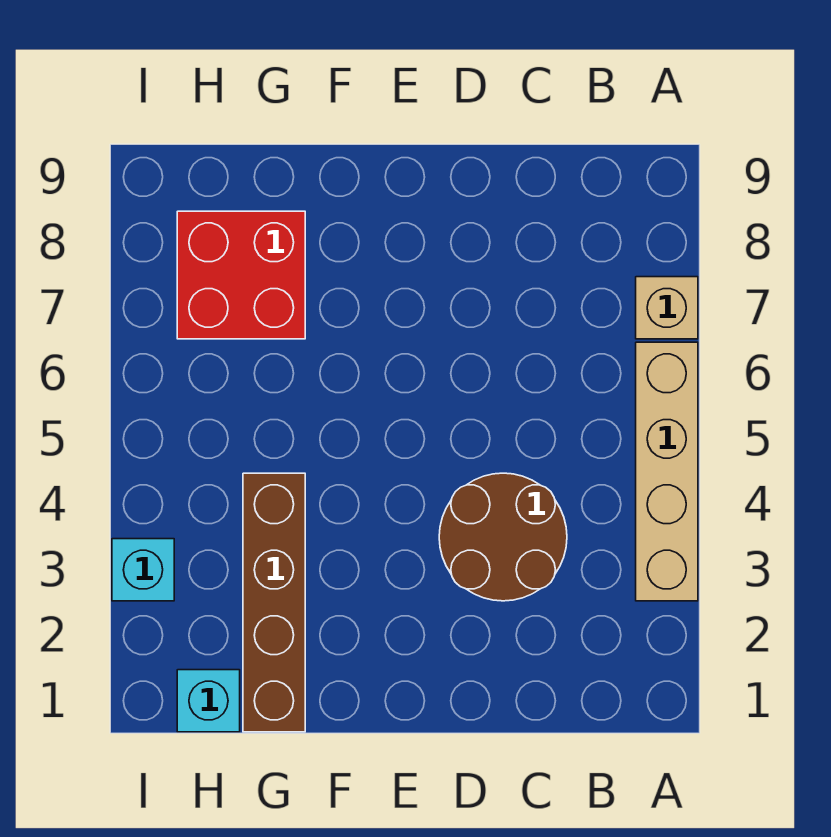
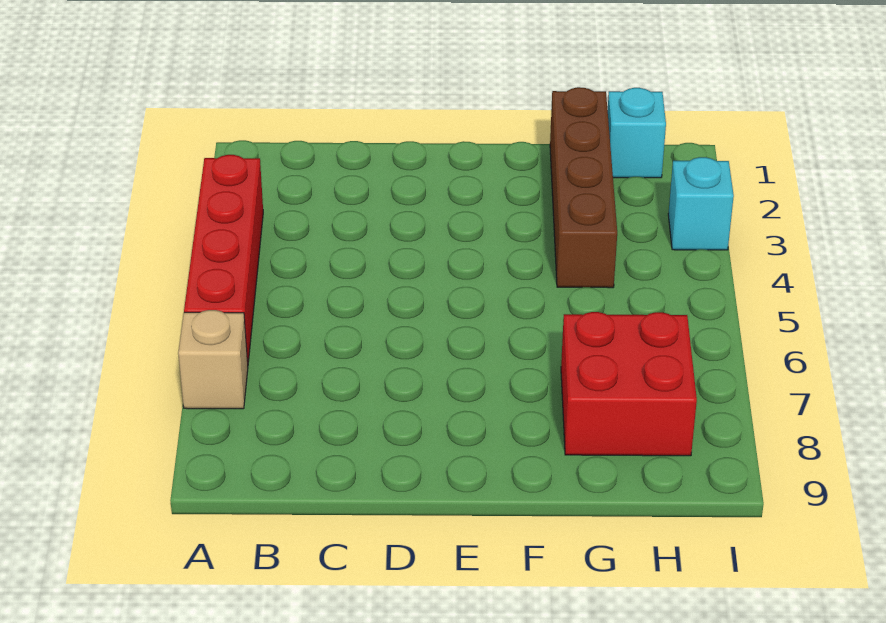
tan brick A3:A6 level 1 -> red brick A3:A6 level 1
brown round brick C3:D4 level 1 -> none

